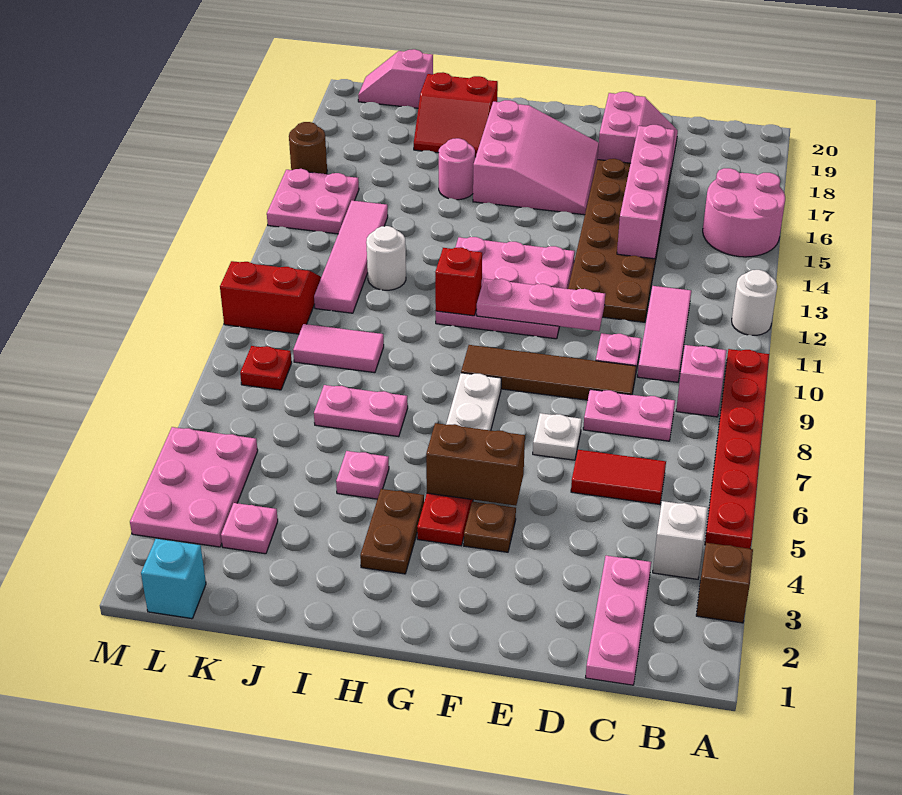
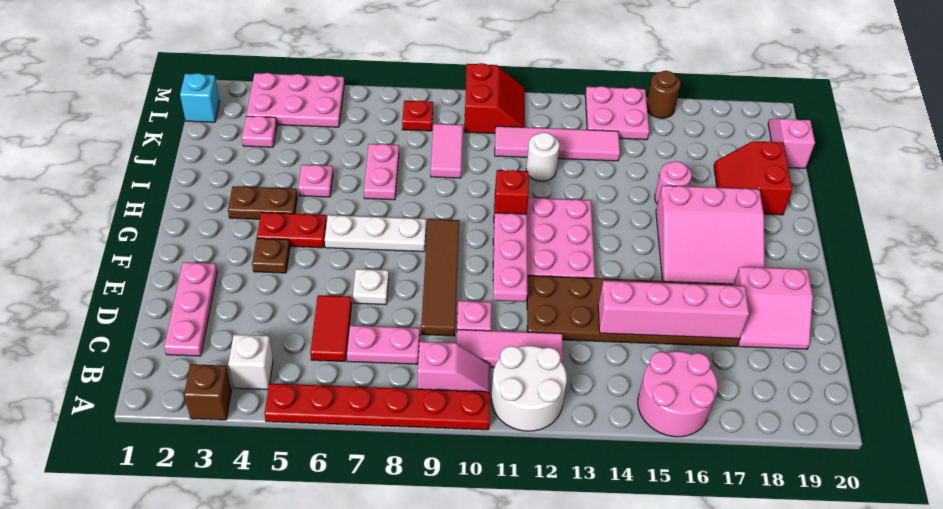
white round brick A12 level 1 -> white round brick A11:B12 level 1
pink plate C1:C3 level 1 -> pink plate C2:E2 level 1
pink plate C8:D8 level 1 -> pink plate C7:C8 level 1
brown brick F5:G5 level 2 -> none

